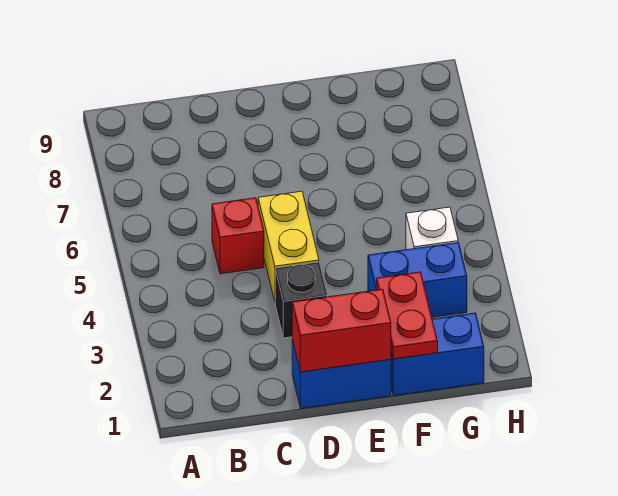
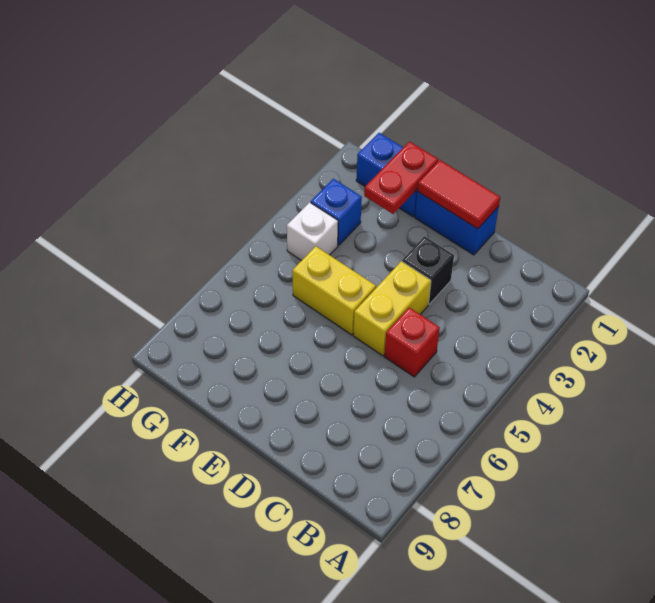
red brick D1:E1 level 2 -> red tile D1:E1 level 2
none -> yellow brick E5:F5 level 1
blue brick F3:G3 level 1 -> blue brick G3 level 1

